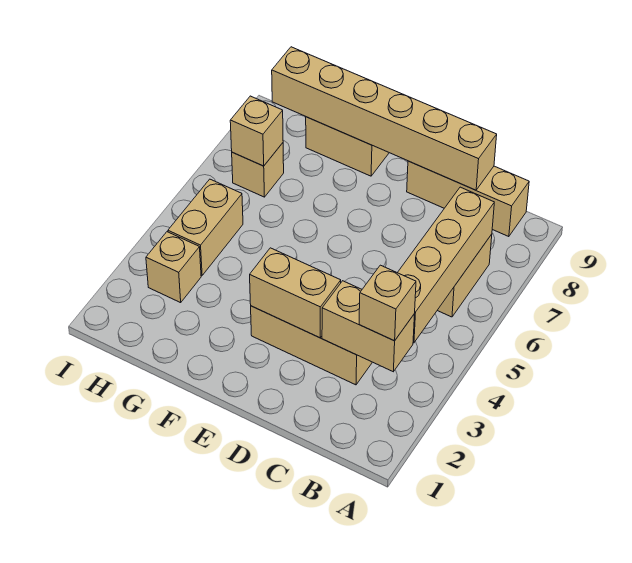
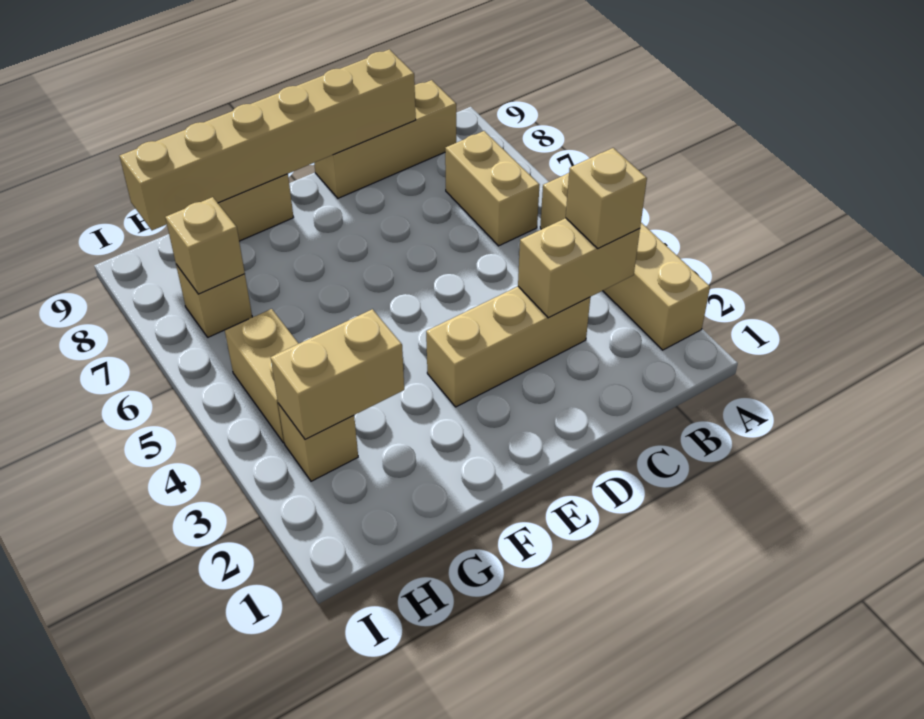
tan brick B4:B7 level 2 -> tan brick A2:A5 level 1
tan brick D3:E3 level 2 -> tan brick G3:H3 level 2

